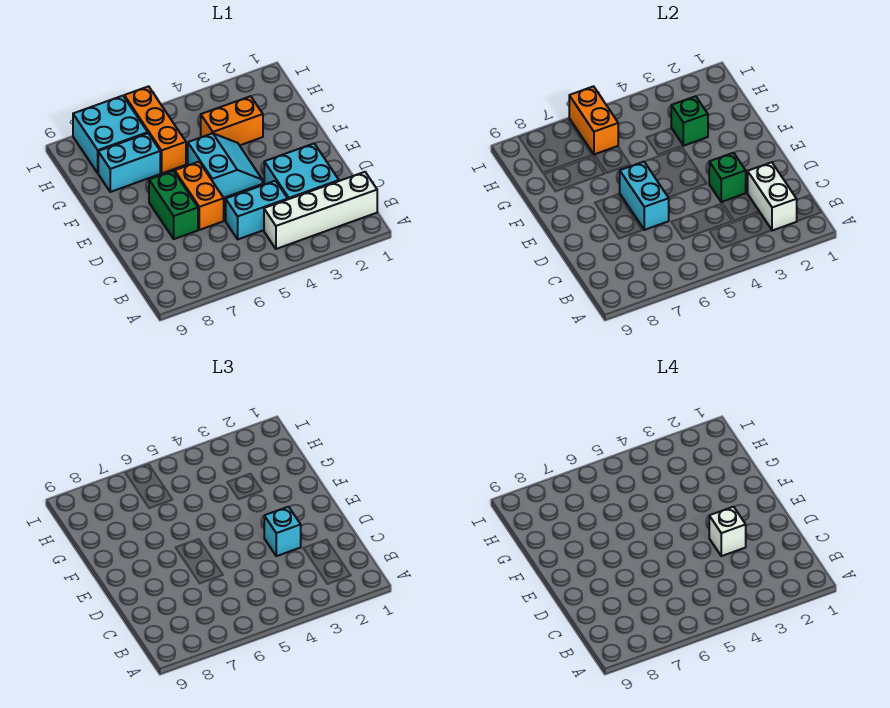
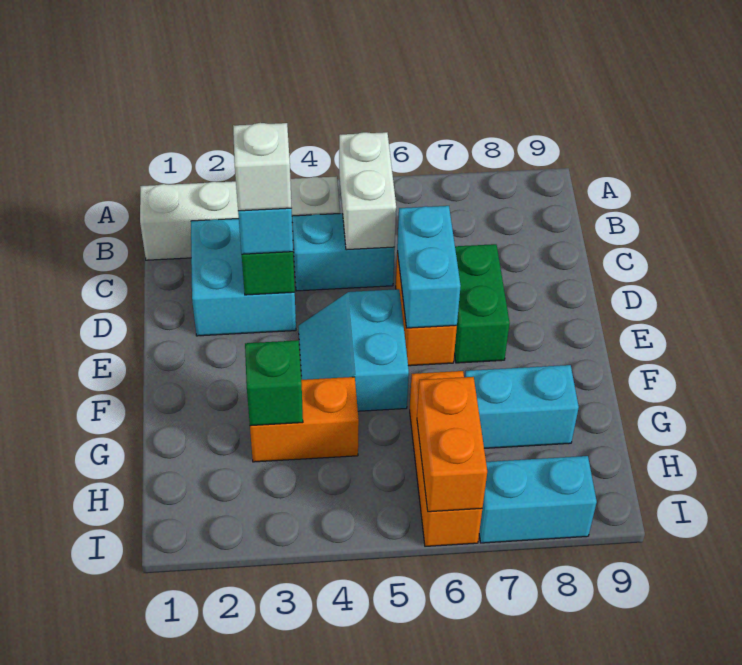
white brick B2:C2 level 2 -> white brick B5:C5 level 2
cyan brick H7:I8 level 1 -> cyan brick I7:I8 level 1

